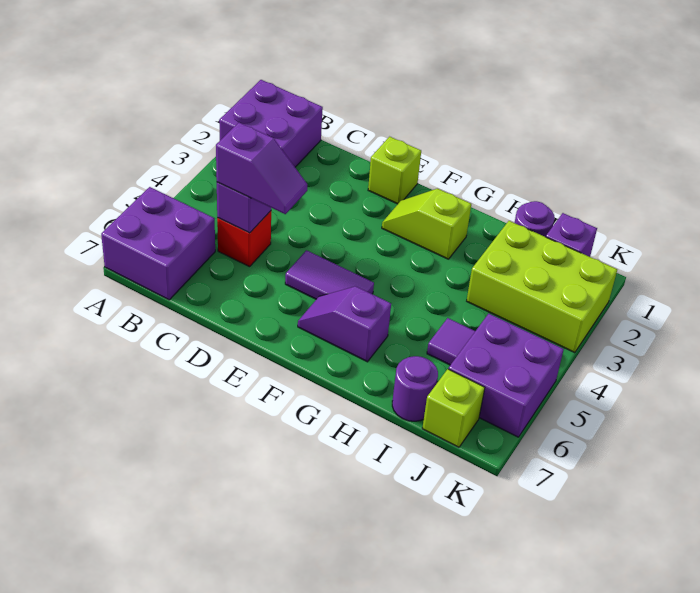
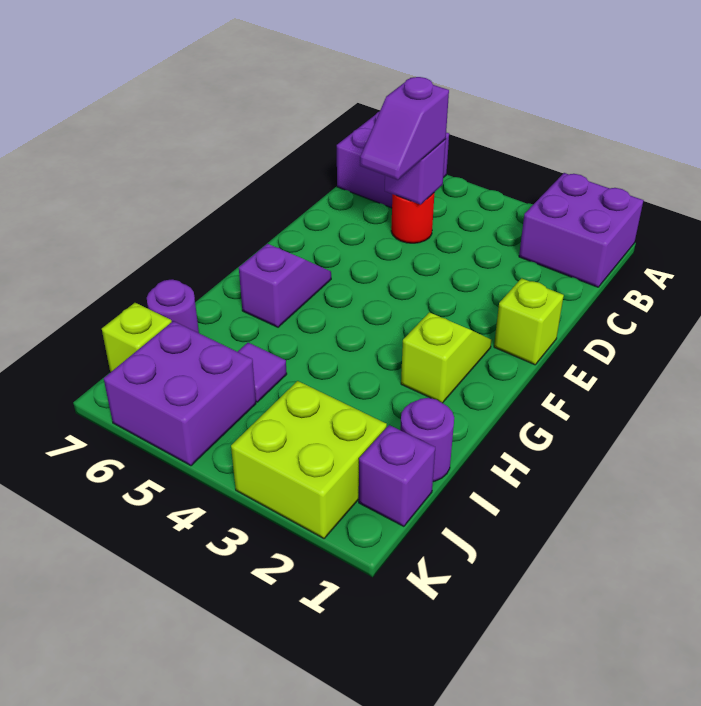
red brick C5 level 1 -> red round brick C5 level 1
purple tile E5:F5 level 1 -> none
lime brick I2:K3 level 1 -> lime brick J2:K3 level 1

